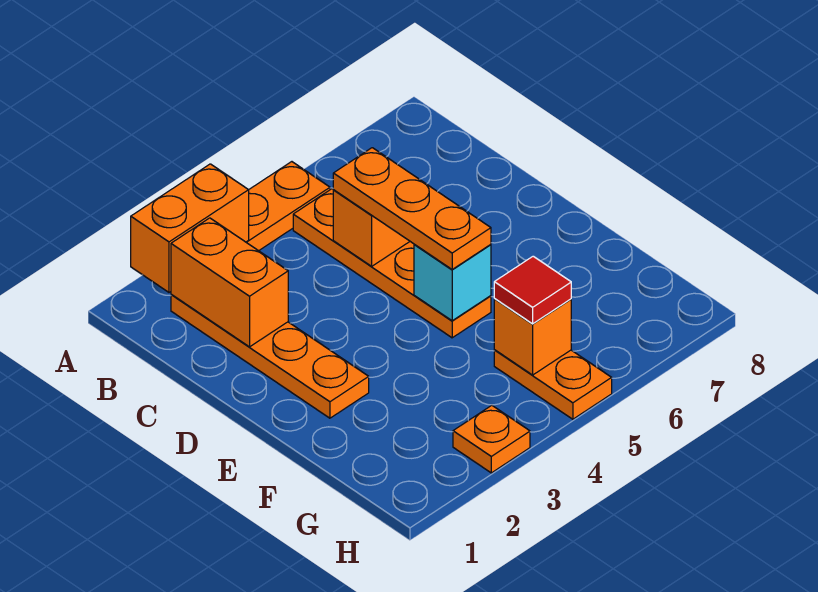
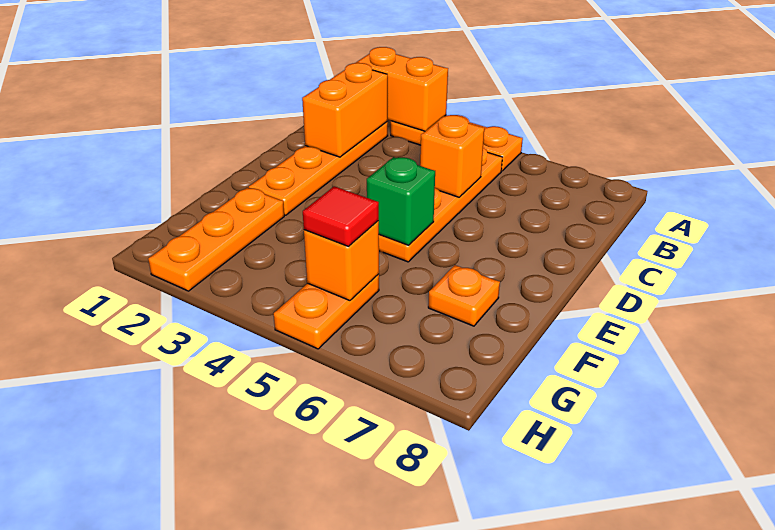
orange plate C5:E5 level 3 -> orange plate F2:H2 level 1
cyan brick E5 level 2 -> green brick E5 level 2
orange plate H3 level 1 -> orange plate F7 level 1

